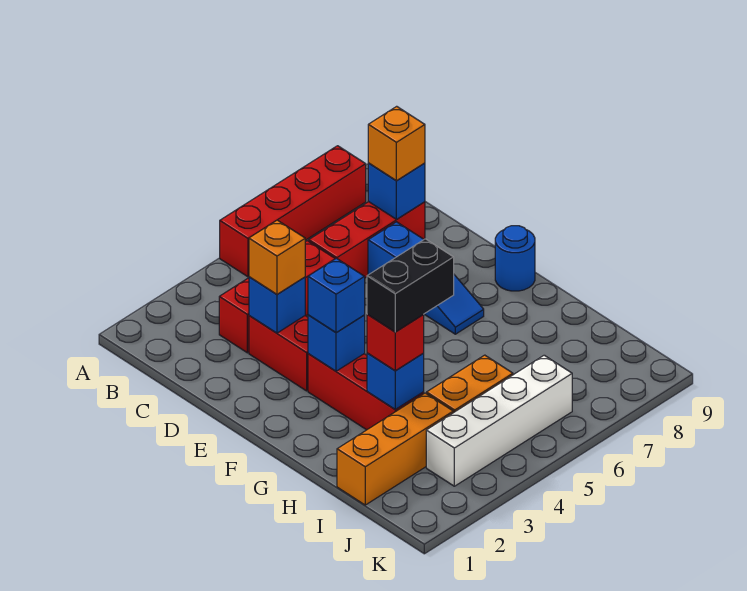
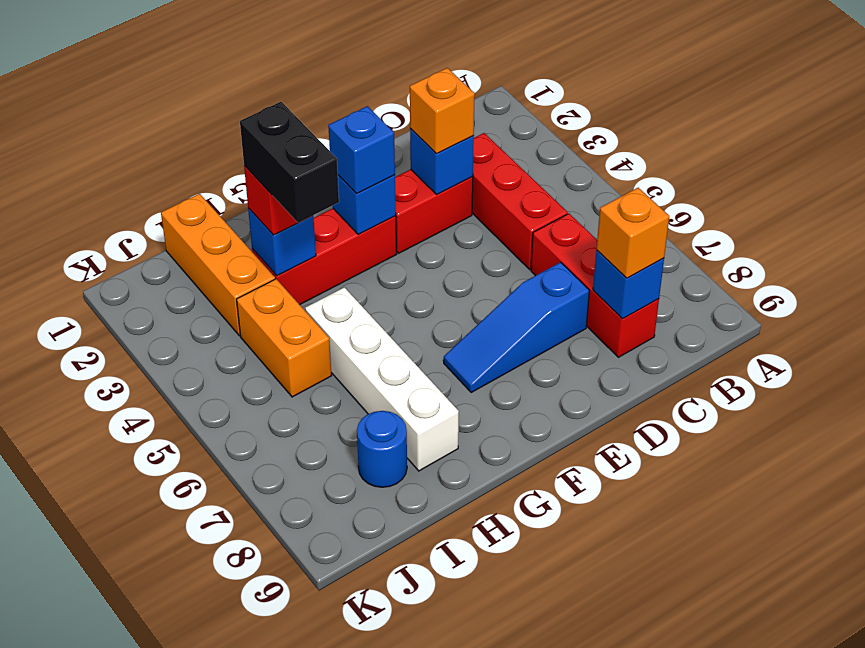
red brick A5:A8 level 1 -> none
blue round brick F9 level 1 -> blue round brick I8 level 1
white brick J3:J6 level 1 -> white brick H5:H8 level 1

